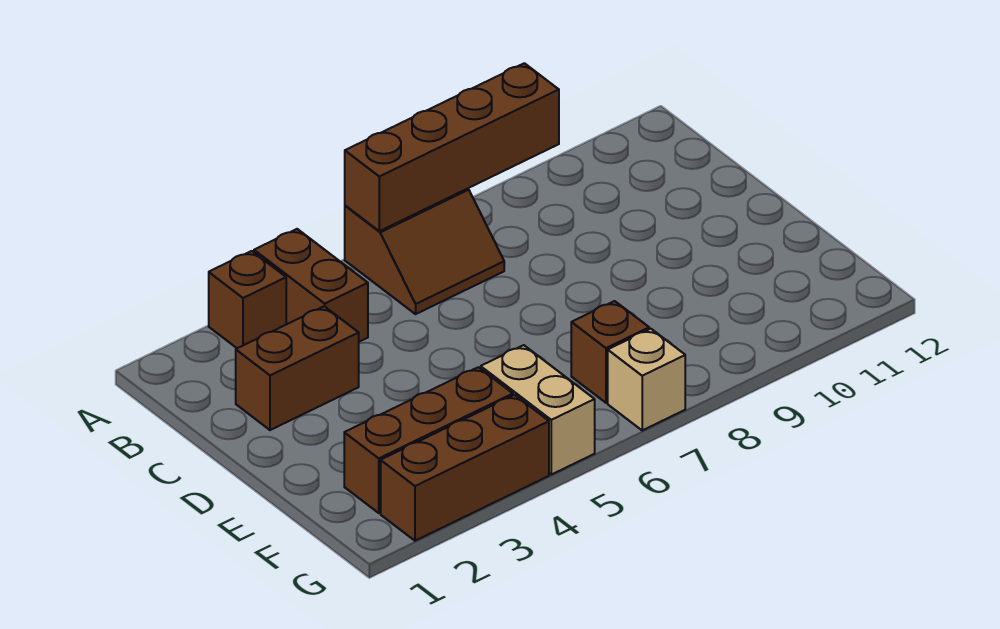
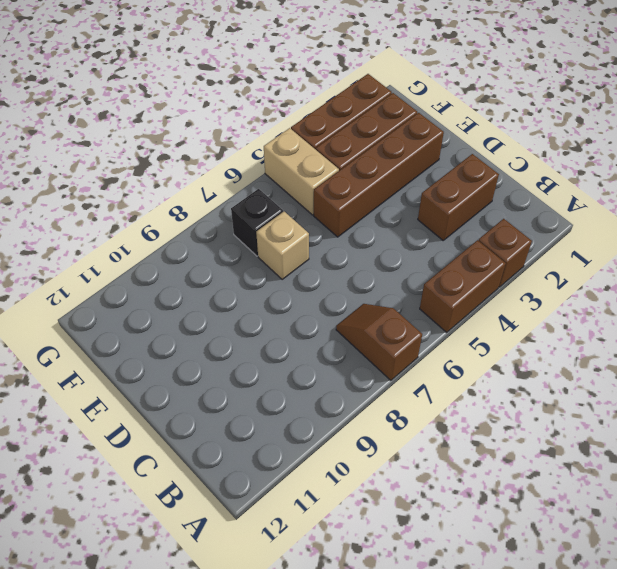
brown brick A4:B4 level 1 -> brown brick A4:A5 level 1
brown slope A6:B7 level 1 top A -> brown slope A7:B7 level 1 top A
brown brick A6:A9 level 2 -> brown brick E2:E5 level 1
brown brick F7 level 1 -> black brick F7 level 1
tan brick G7 level 1 -> tan brick E7 level 1

